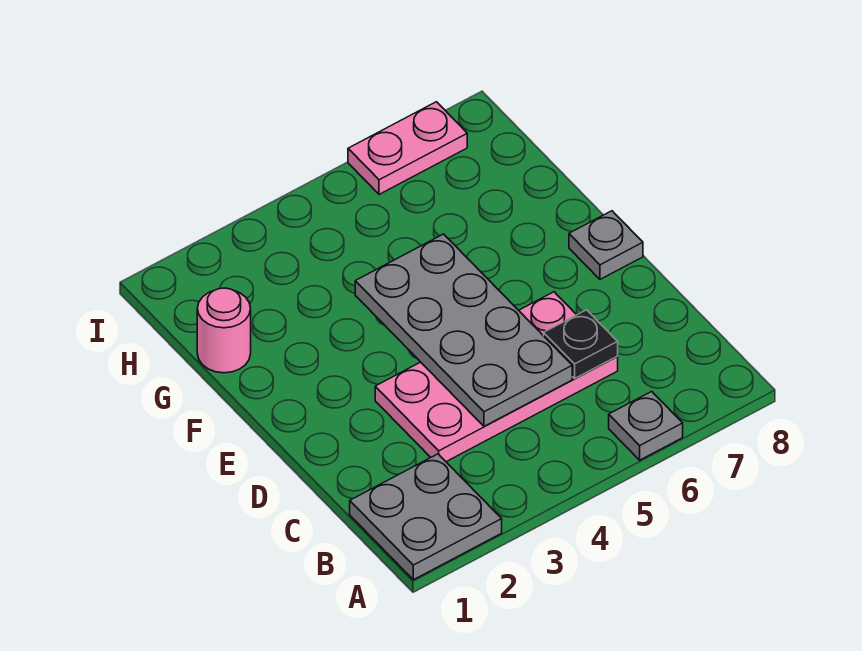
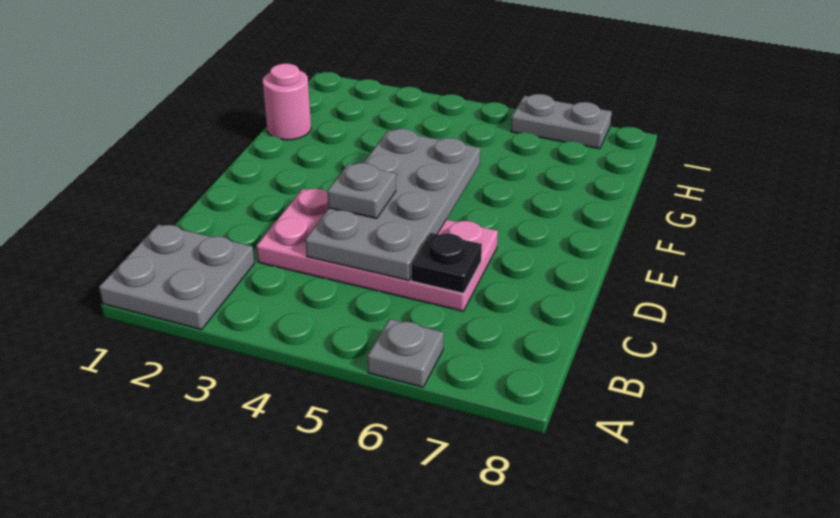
grey plate E8 level 1 -> grey plate D4 level 3
pink plate I6:I7 level 1 -> grey plate I6:I7 level 1

